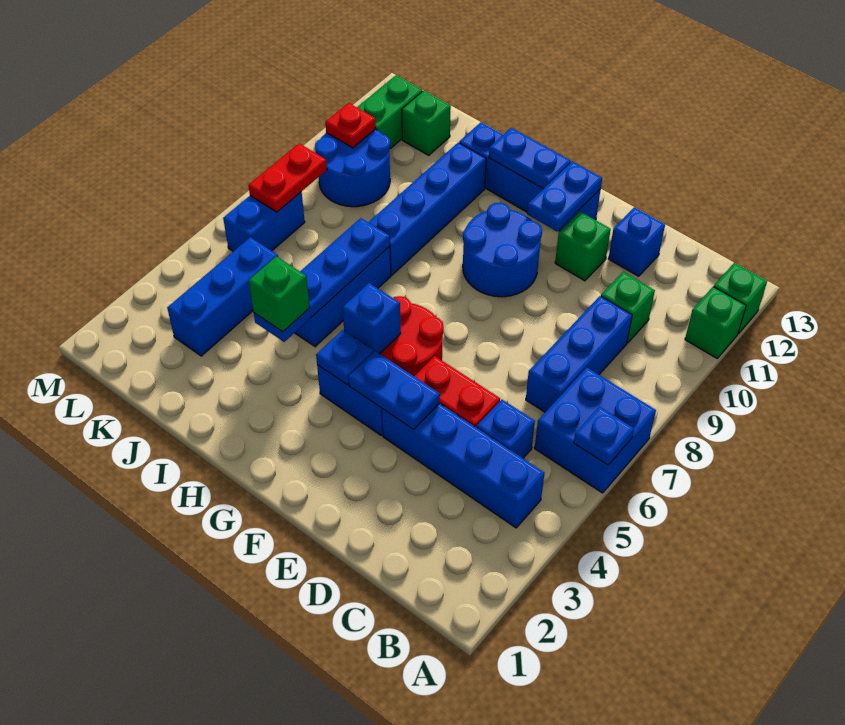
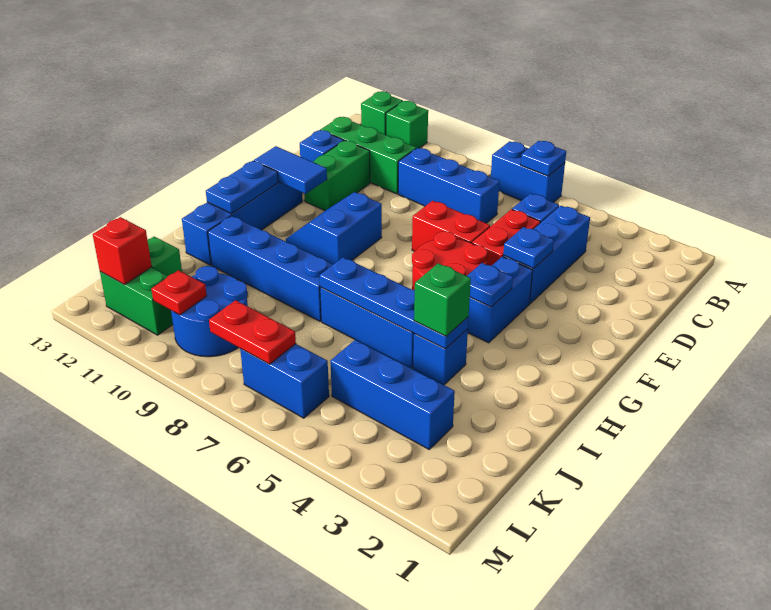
blue brick A6:B7 level 1 -> blue brick A6:A7 level 1
blue brick B4:E4 level 1 -> blue brick C4:E4 level 1
green brick C10 level 1 -> green brick C10:C12 level 1
blue plate E4:F4 level 2 -> blue plate E4 level 2
none -> red brick E6:E7 level 1
green brick E11 level 1 -> green brick D11:E11 level 1
blue round brick F9:G10 level 1 -> blue slope F9:G10 level 1 top 9
blue plate F11:F12 level 2 -> blue tile F11:F12 level 2
blue brick G5 level 2 -> blue brick I4 level 1
none -> red brick L12 level 2

